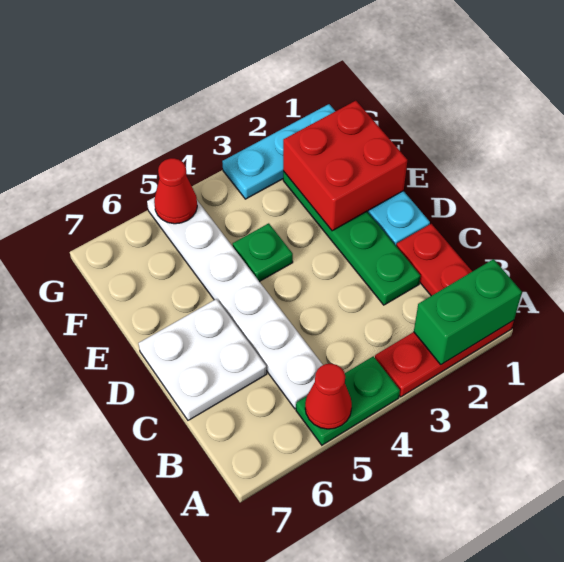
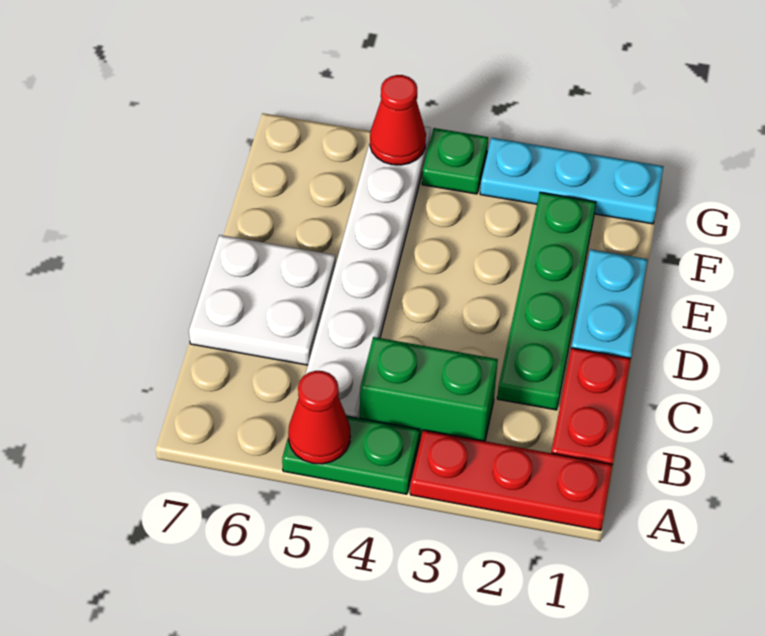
green brick A1:A2 level 2 -> green brick B3:B4 level 1
red brick E1:F2 level 2 -> none
green plate E4 level 1 -> green plate G4 level 1

